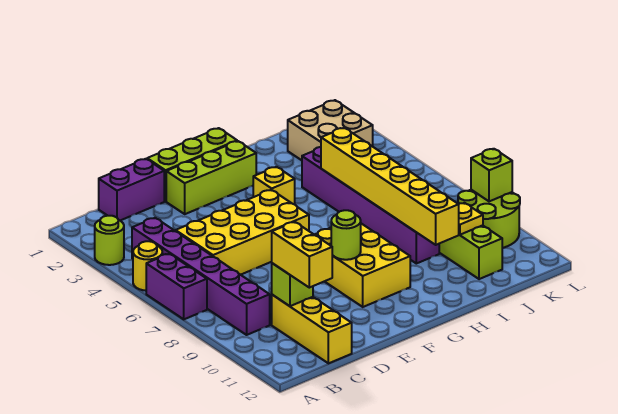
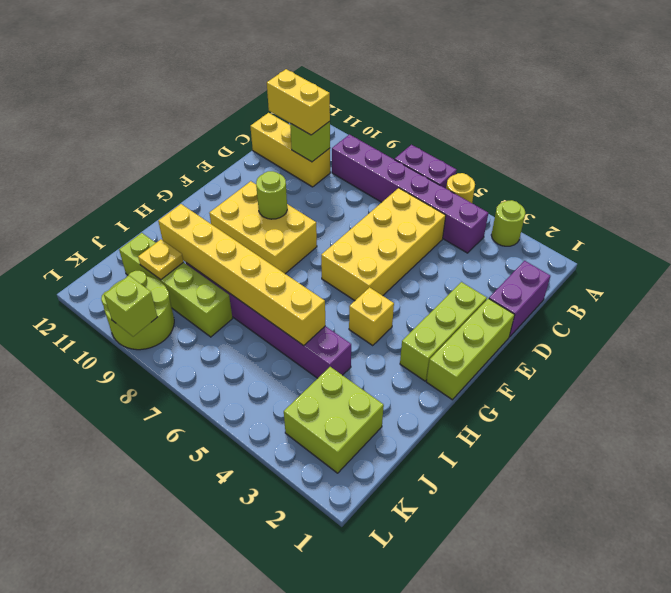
tan brick J2:K3 level 1 -> lime brick J2:K3 level 1

